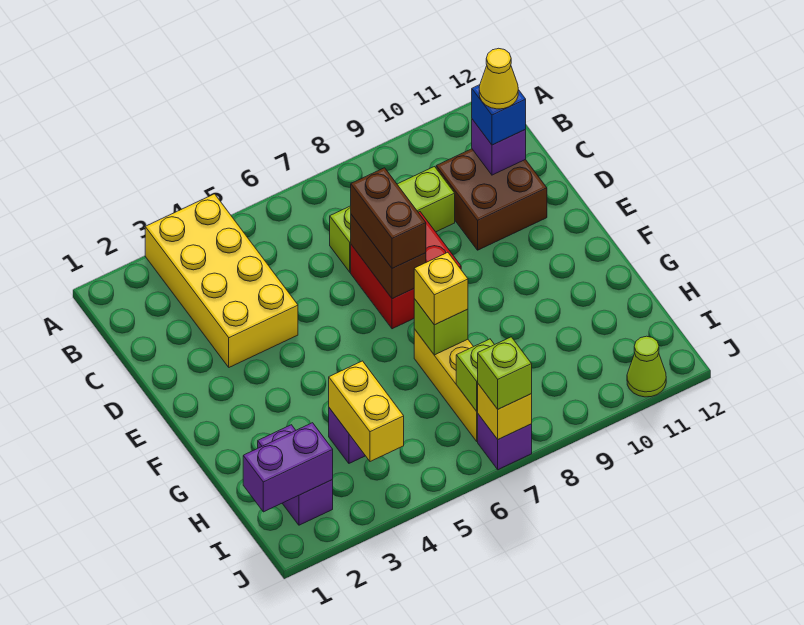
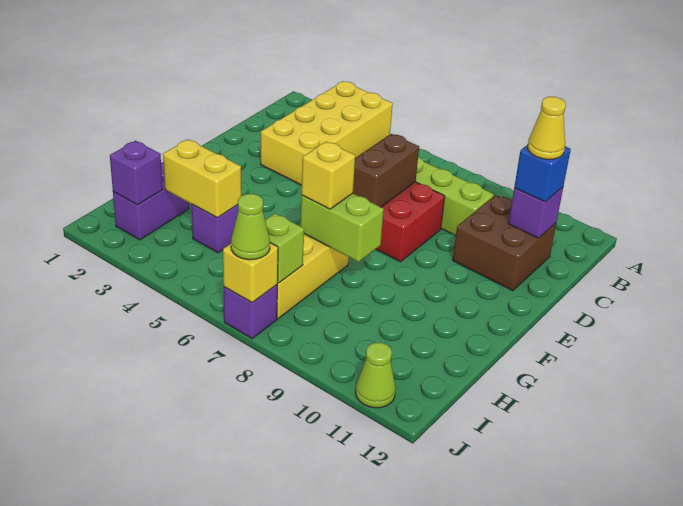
brown brick D7:E7 level 3 -> none
lime brick G7 level 2 -> lime brick G7:G8 level 2
yellow brick H4:I4 level 2 -> yellow brick H3:H4 level 2
purple brick I1:I2 level 2 -> purple brick I2 level 2
lime brick J7 level 3 -> lime cone J7 level 3

